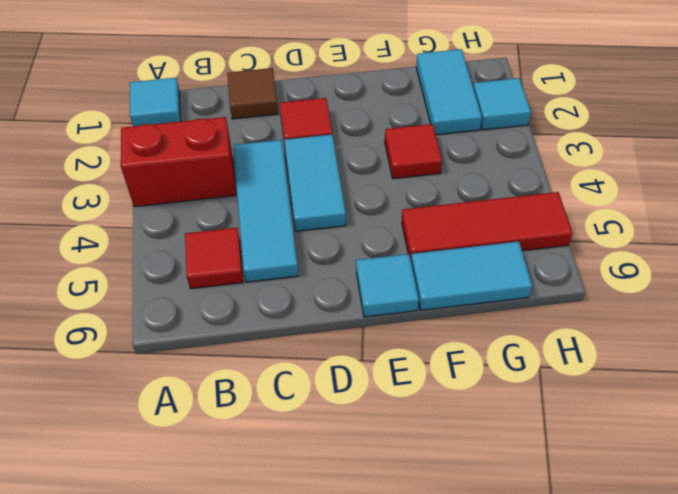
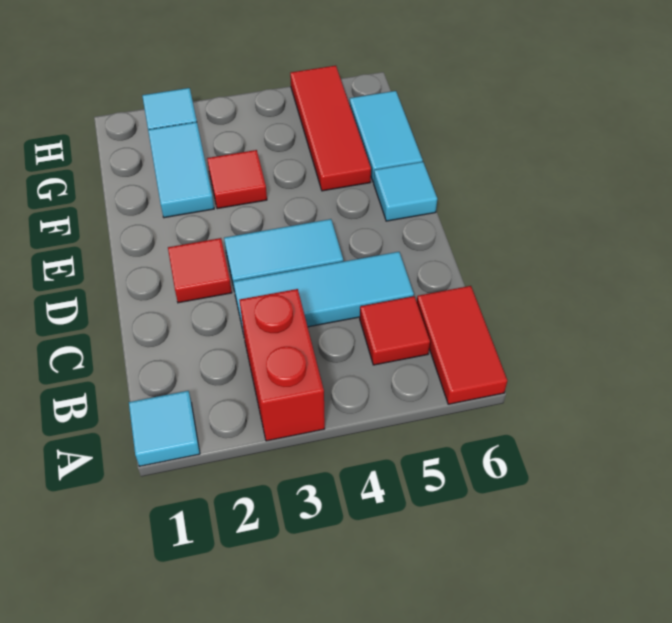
none -> red tile A6:B6 level 1
brown tile C1 level 1 -> none
cyan tile G1:G2 level 1 -> cyan tile F2:G2 level 1

